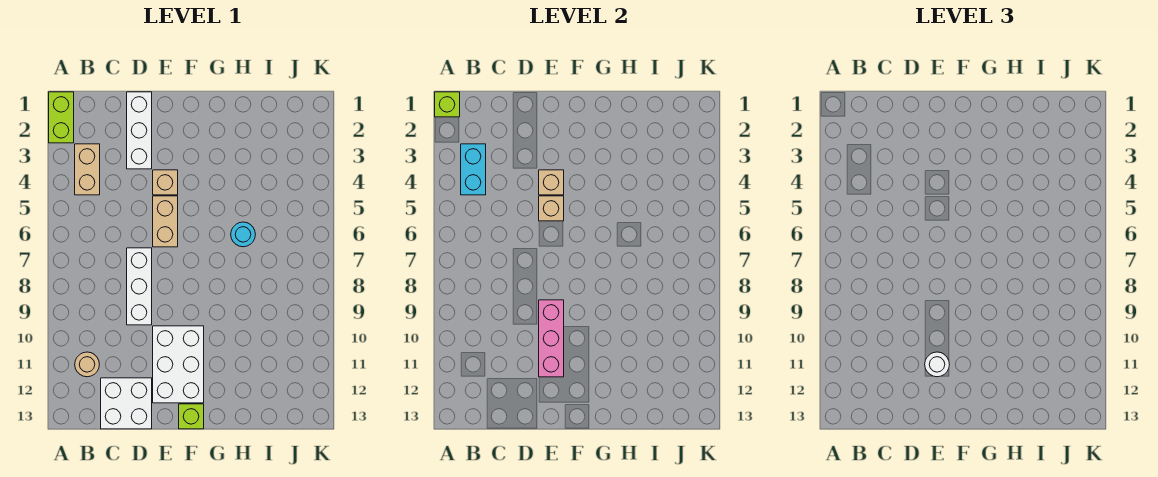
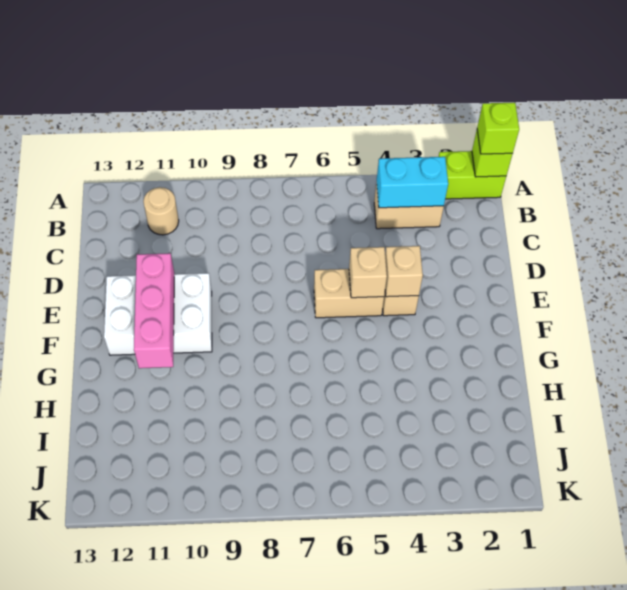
white brick C12:D13 level 1 -> none
white brick D1:D3 level 1 -> none
white brick D7:D9 level 1 -> none
pink brick E9:E11 level 2 -> pink brick E11:G11 level 2
white round brick E11 level 3 -> none
lime brick F13 level 1 -> lime brick A1 level 3
cyan round brick H6 level 1 -> none

